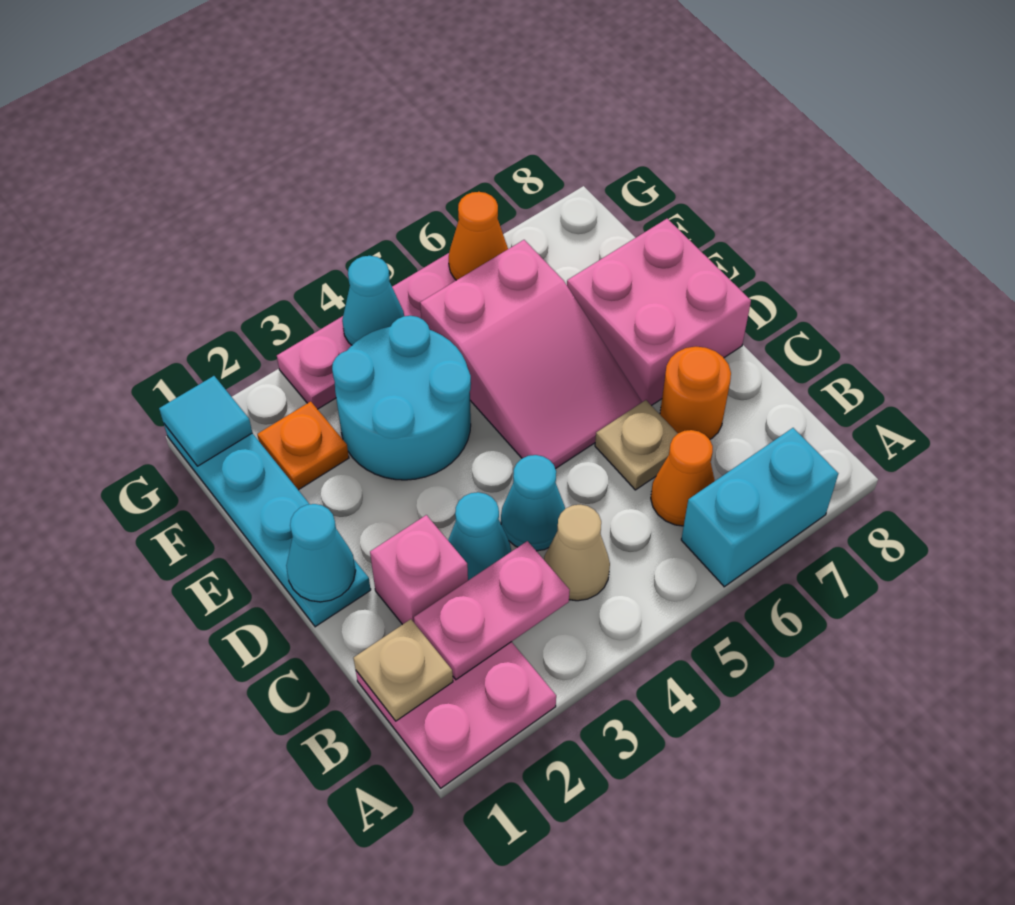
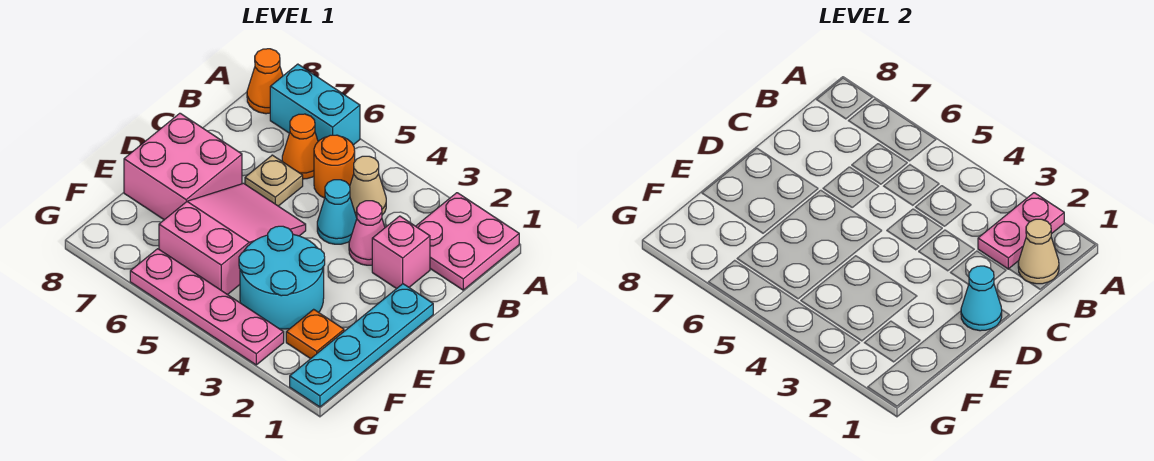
tan plate B1 level 2 -> tan cone B1 level 2
pink plate B2:B3 level 2 -> pink plate A2:B2 level 2
cyan cone C3 level 1 -> pink cone C3 level 1
orange round brick C7 level 1 -> orange round brick B5 level 1
cyan tile G1 level 2 -> none
cyan cone G4 level 2 -> none
orange cone G6 level 2 -> orange cone A8 level 1

